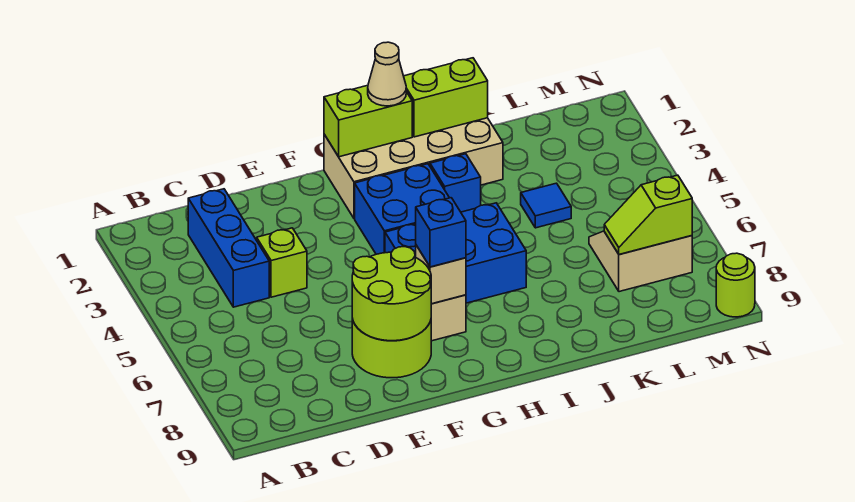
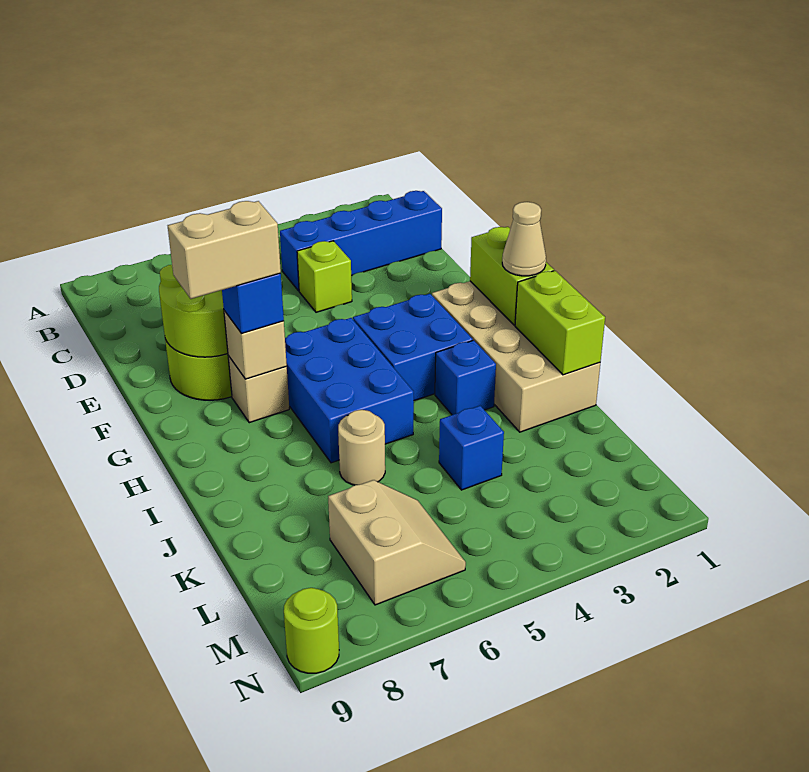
blue brick C2:C4 level 1 -> blue brick C1:C4 level 1
none -> tan brick G7:G8 level 4
none -> tan round brick J6 level 1
blue tile K4 level 1 -> blue brick K4 level 1
lime slope L7:M7 level 2 top M -> none

